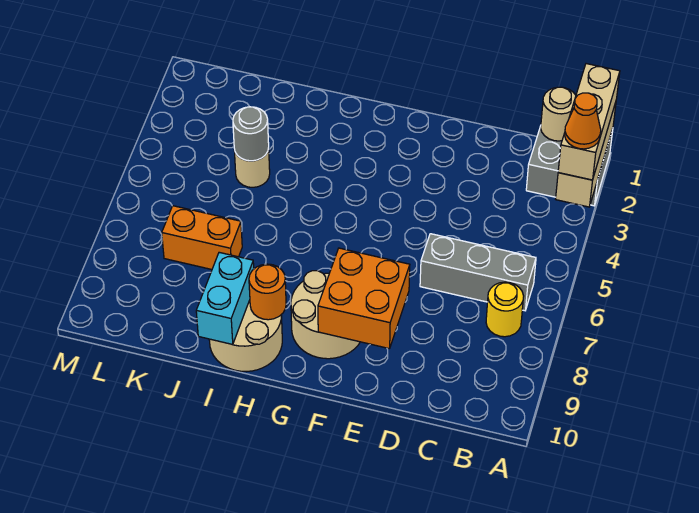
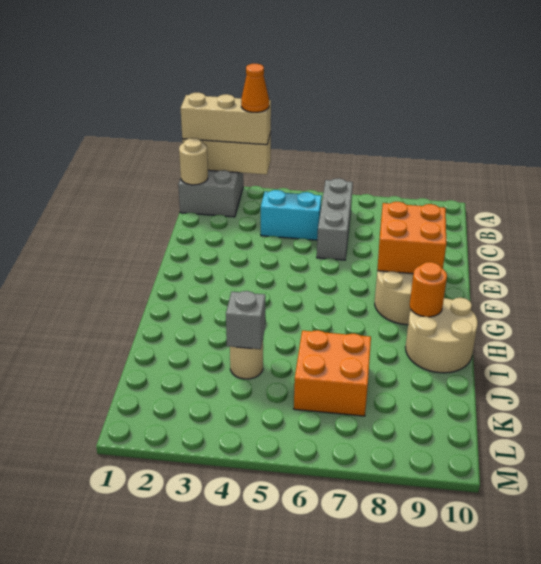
yellow round brick B7 level 1 -> none
cyan brick I9:I10 level 2 -> cyan brick C4:C5 level 1
grey round brick J4 level 2 -> grey brick J4 level 2
orange brick J7:K7 level 1 -> orange brick J6:K7 level 1

